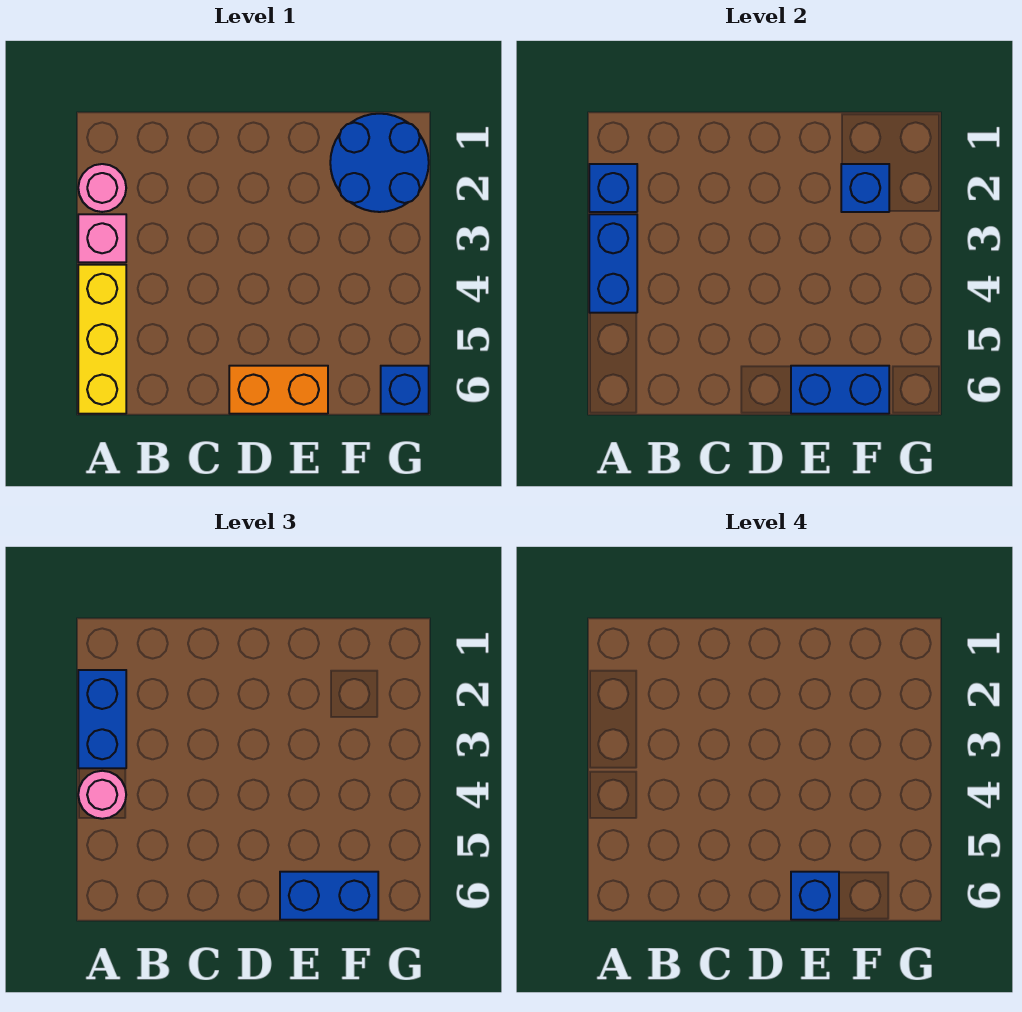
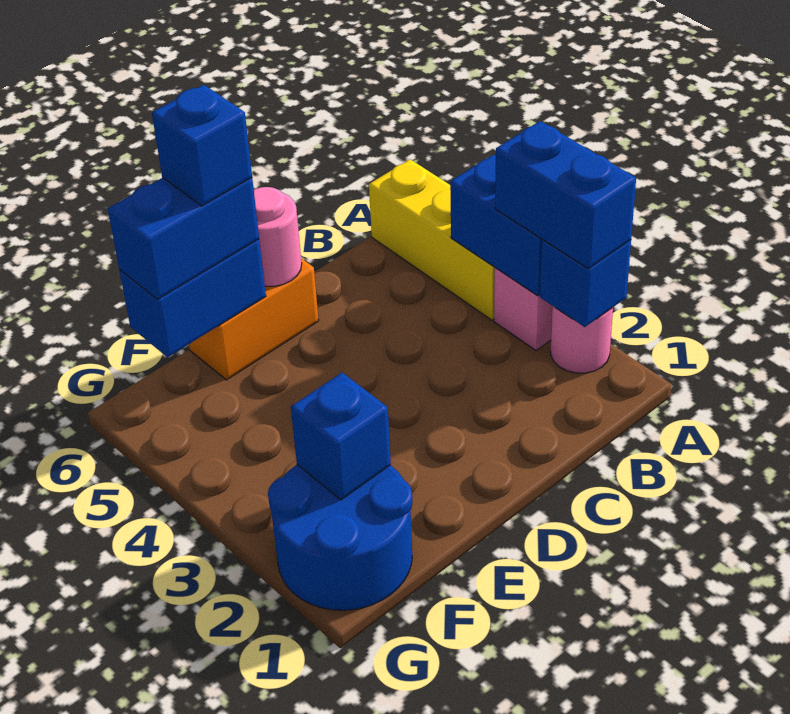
pink round brick A4 level 3 -> pink round brick D6 level 2
blue brick G6 level 1 -> none

